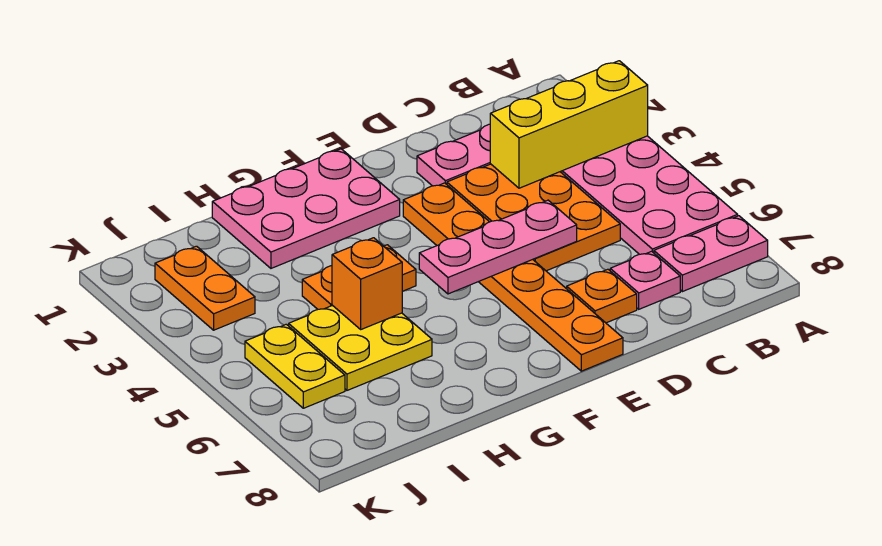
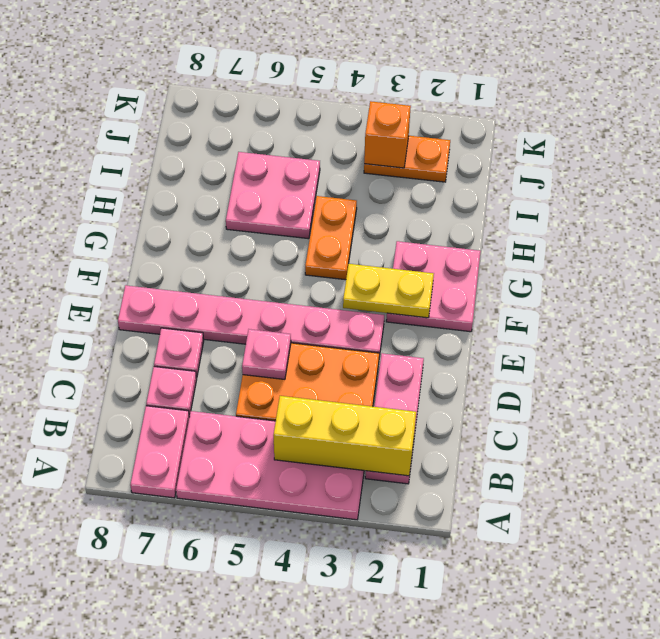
yellow brick A3:C3 level 2 -> yellow brick B2:B4 level 2
pink plate D5:F5 level 2 -> pink plate D5 level 2
orange plate D7 level 1 -> pink plate D7 level 1
orange plate E3:E8 level 1 -> pink plate E3:E8 level 1
pink plate F1:H2 level 1 -> pink plate F1:G2 level 1
yellow plate H5:I6 level 1 -> pink plate H5:I6 level 1
orange brick H5 level 2 -> orange brick J3 level 2
yellow plate J5:J6 level 1 -> yellow plate F2:F3 level 2

